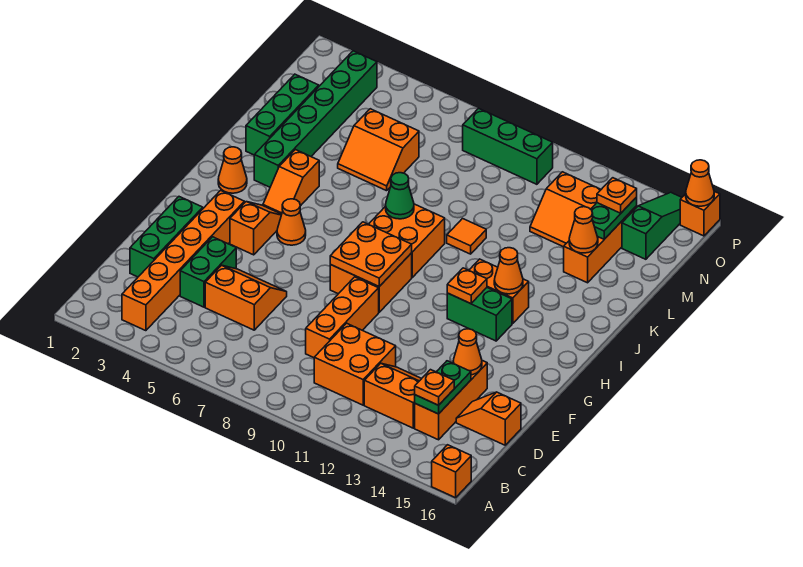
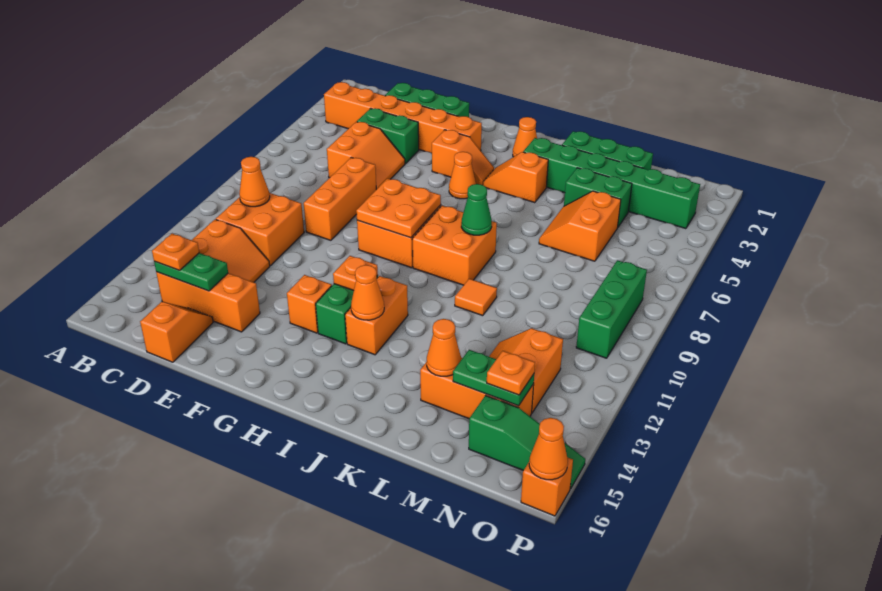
orange brick A16 level 1 -> orange brick G13 level 1
orange brick D9:F9 level 1 -> orange brick E7:E9 level 1
orange cone E14 level 2 -> orange cone C10 level 2
none -> green brick L4:M4 level 1

